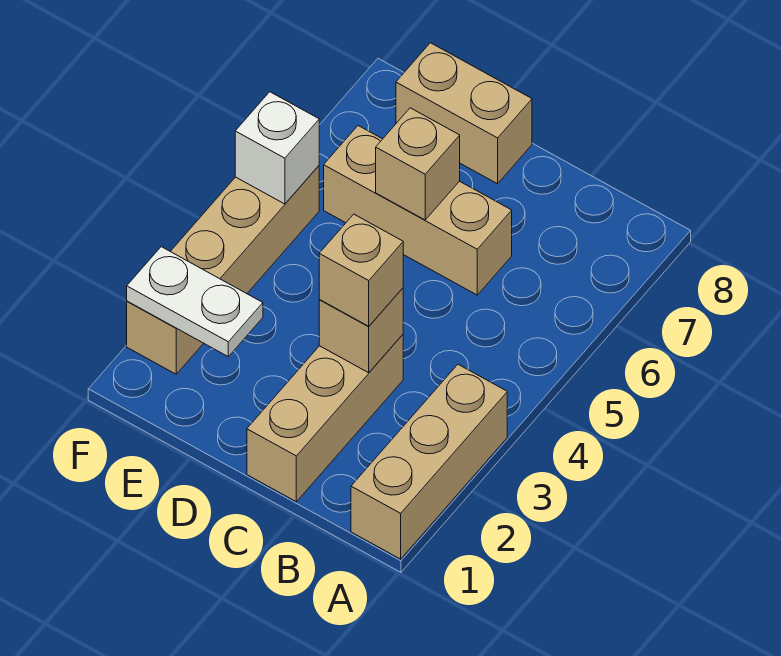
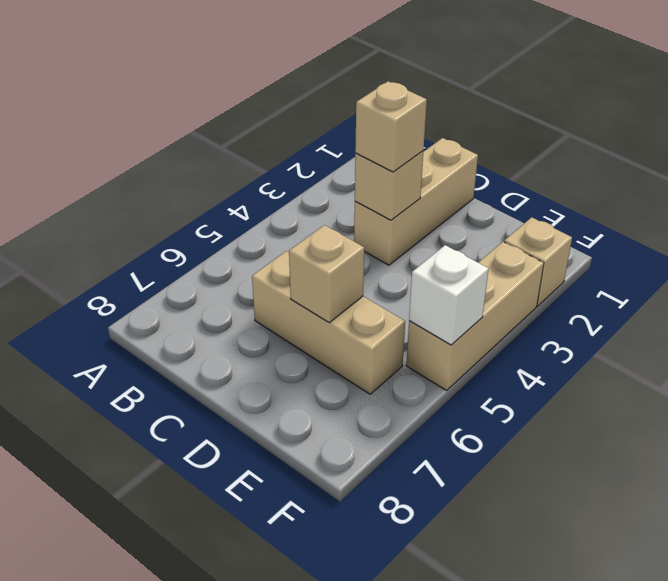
tan brick A1:A3 level 1 -> none
tan brick D8:E8 level 1 -> none
white plate E2:F2 level 2 -> none

